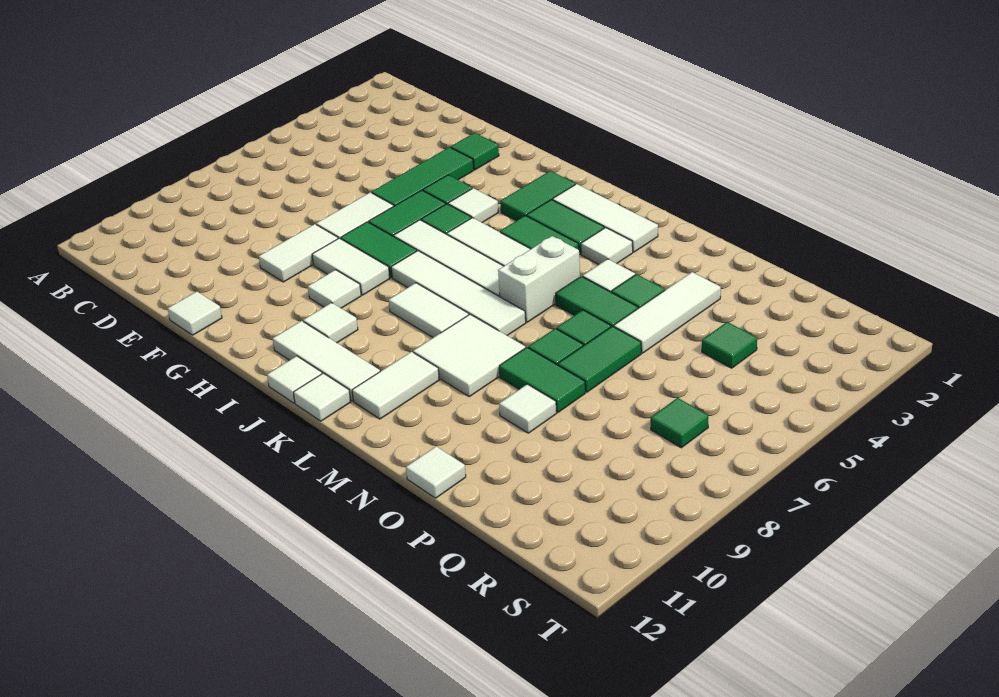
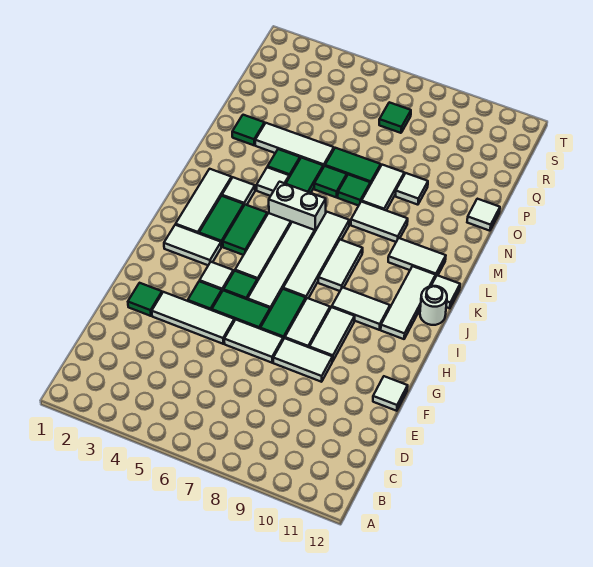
green tile F3:F5 level 1 -> white tile F3:F5 level 1
white tile H9 level 1 -> white tile G9:H9 level 1
green tile I2:I3 level 1 -> white tile I2:I3 level 1
white tile I10 level 1 -> white tile I9:I10 level 1
white tile J12 level 1 -> white round brick J12 level 1
white tile L8:M9 level 1 -> white tile M8:M9 level 1
green tile N8:O8 level 1 -> white tile N8:O8 level 1
green tile Q4 level 1 -> green tile O2 level 1

